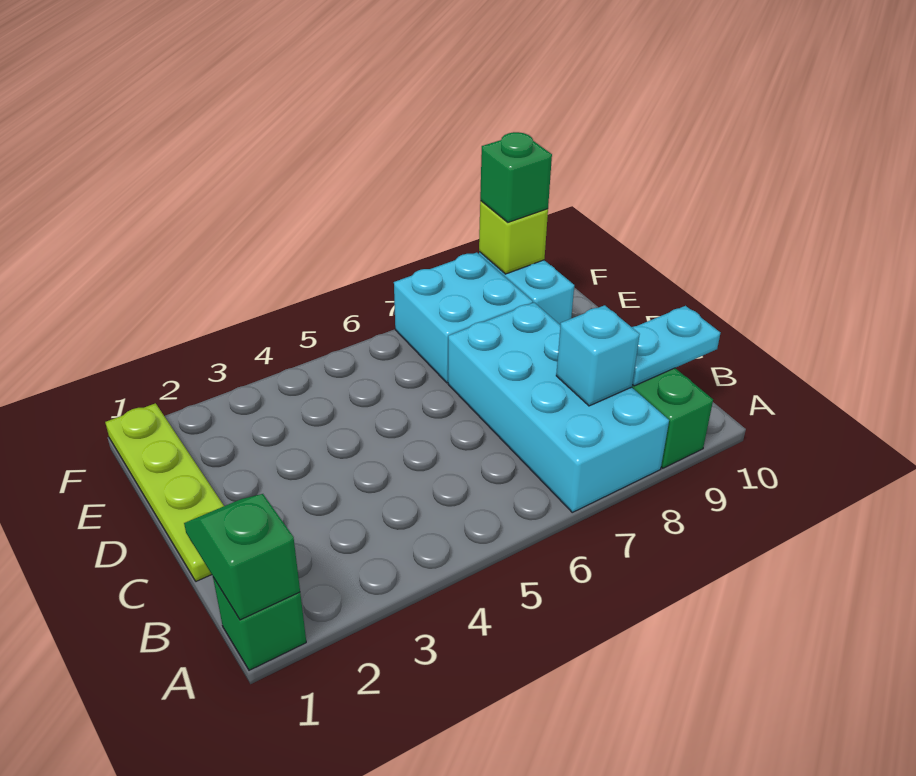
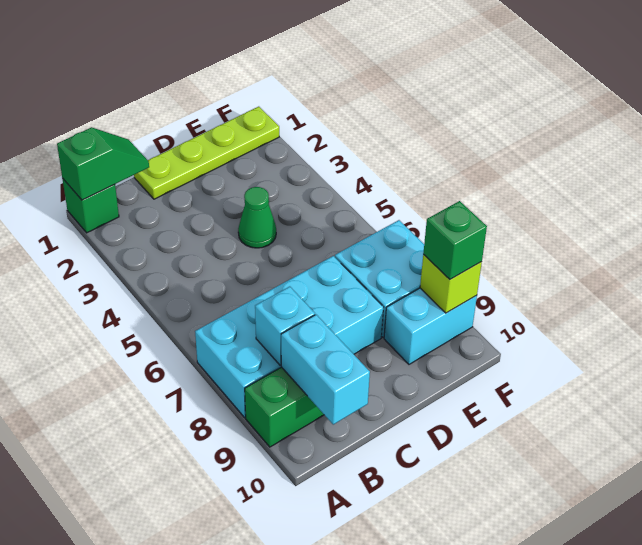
cyan plate B9:B10 level 2 -> cyan brick B9:B10 level 2
none -> green cone D4 level 1

